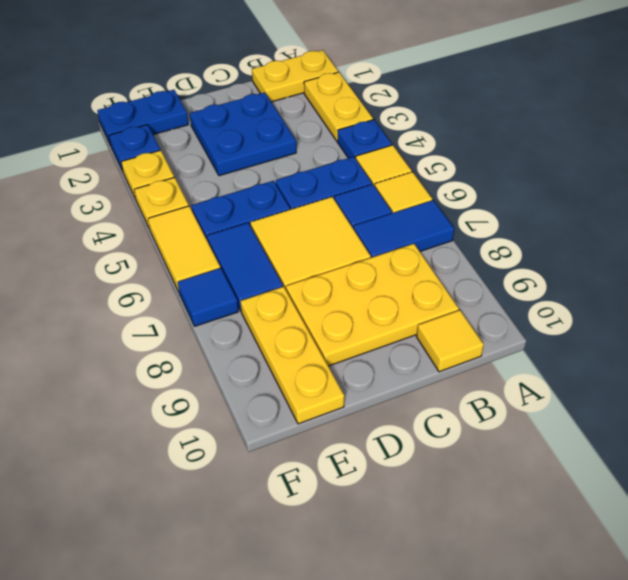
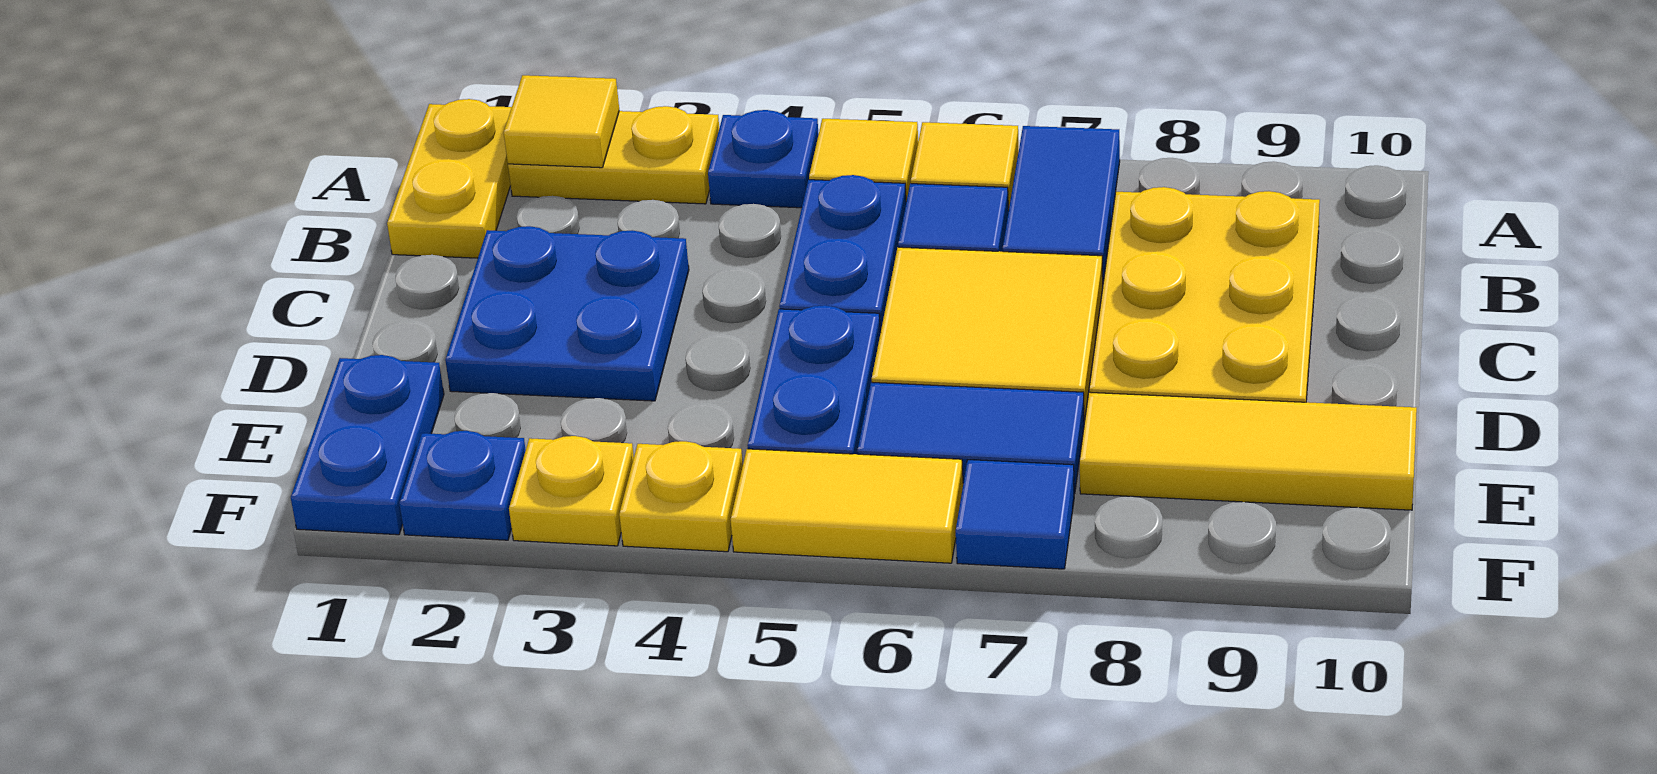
yellow tile B10 level 1 -> yellow tile A2 level 2
yellow plate E8:E10 level 1 -> yellow tile E8:E10 level 1

